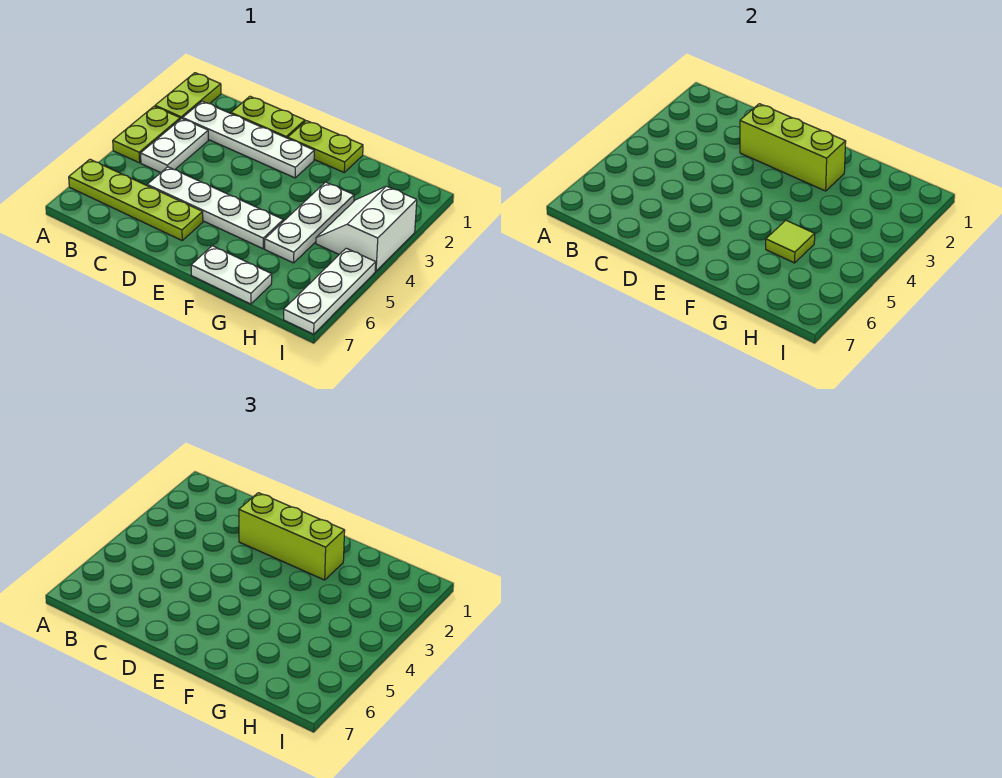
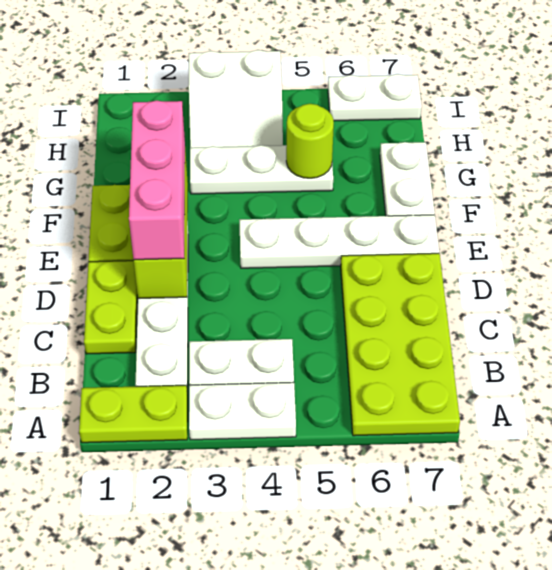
lime plate A3:A4 level 1 -> white plate A3:A4 level 1
lime plate A6:D6 level 1 -> lime plate A6:D7 level 1
white plate C5:F5 level 1 -> white plate E4:E7 level 1
lime brick D2:F2 level 3 -> pink brick D2:F2 level 3
lime tile G5 level 2 -> lime round brick G5 level 2
white plate I5:I7 level 1 -> white plate I6:I7 level 1

